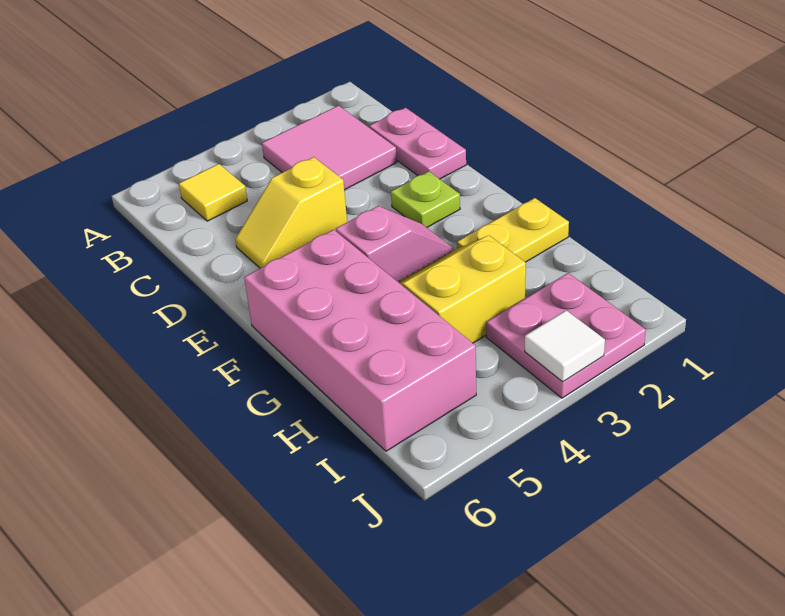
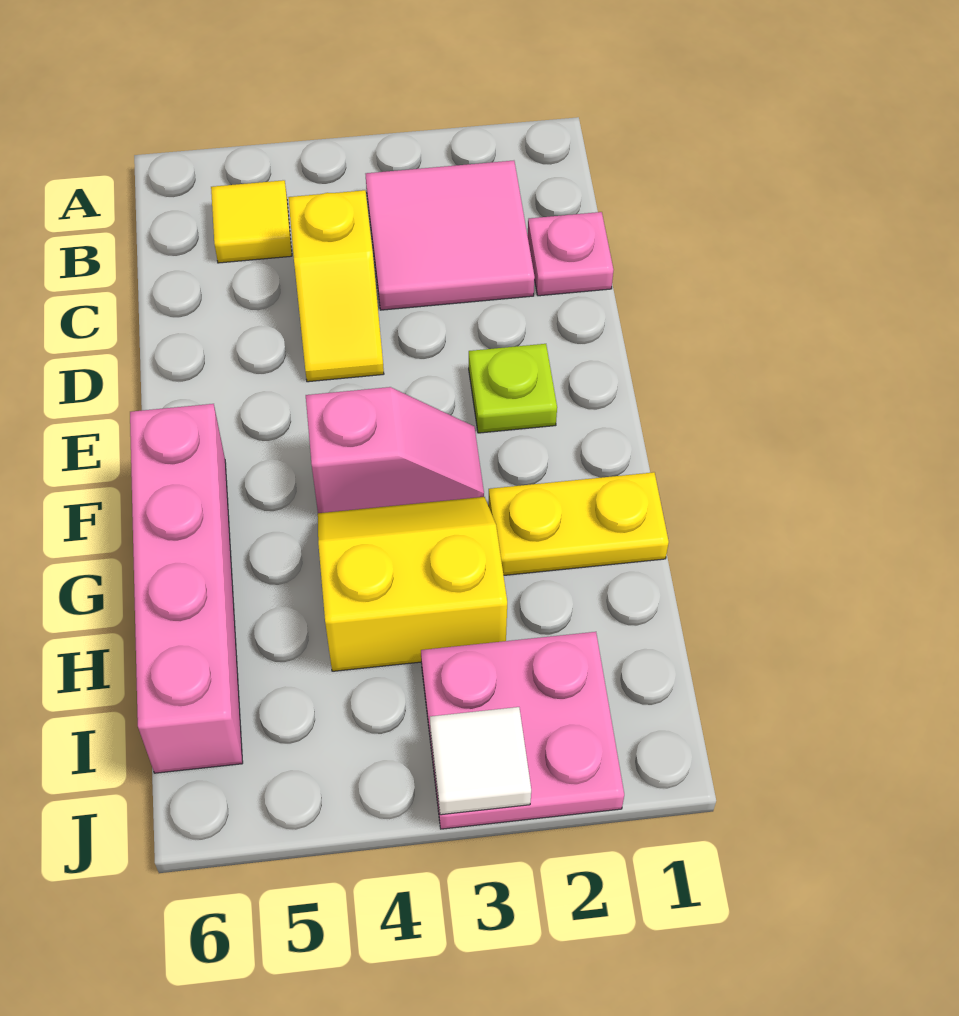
pink plate C1:D1 level 1 -> pink plate C1 level 1
yellow slope D4:D5 level 1 top 4 -> yellow slope C4:D4 level 1 top C
pink brick F5:I6 level 1 -> pink brick F6:I6 level 1

